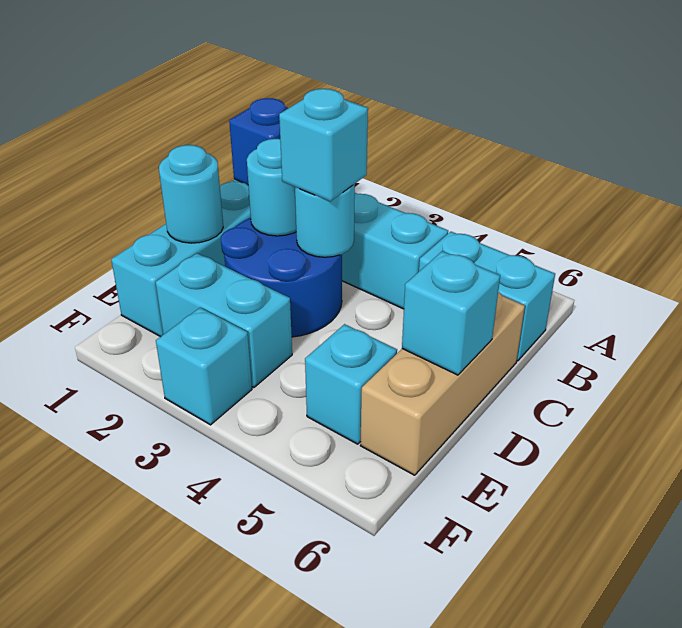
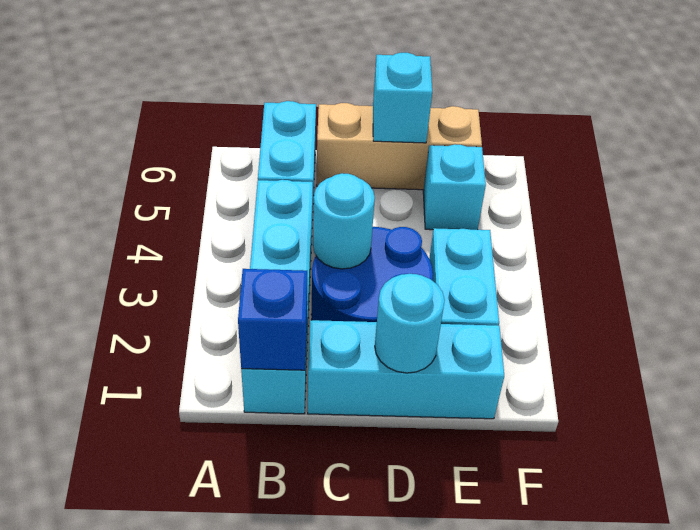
cyan round brick C2 level 2 -> none
cyan brick C3 level 3 -> none
cyan brick F3 level 1 -> none

